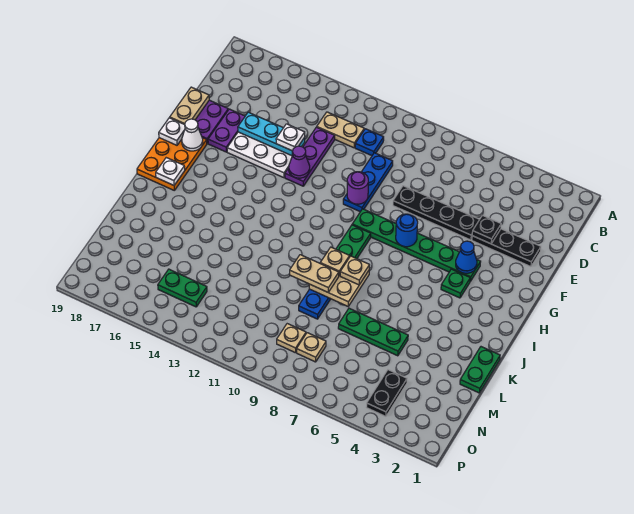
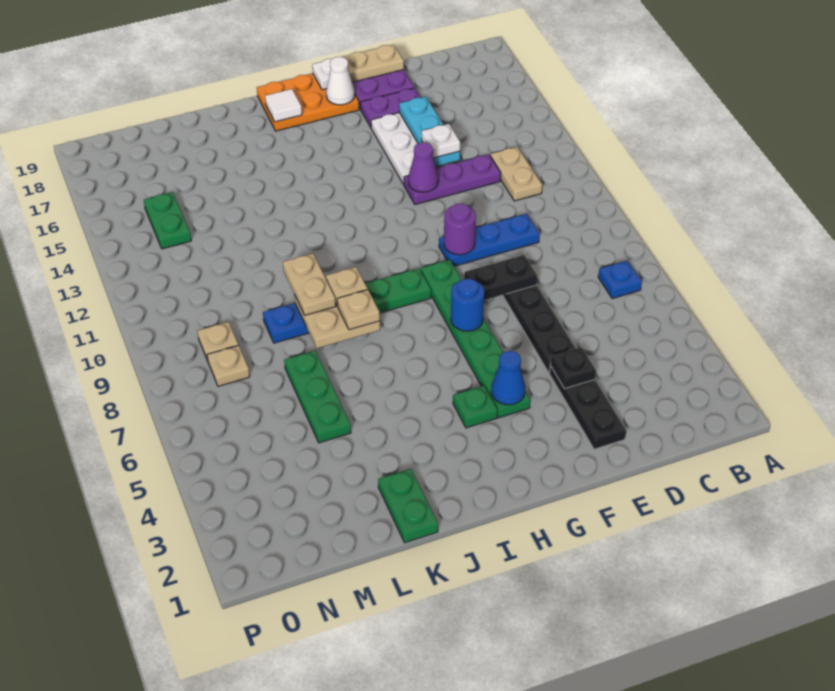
blue plate C11 level 1 -> blue plate B7 level 1
white plate I18 level 2 -> white tile I18 level 2
green plate K1:L1 level 1 -> green plate K1:K2 level 1
black plate N4:O4 level 1 -> black plate E8:F8 level 2

